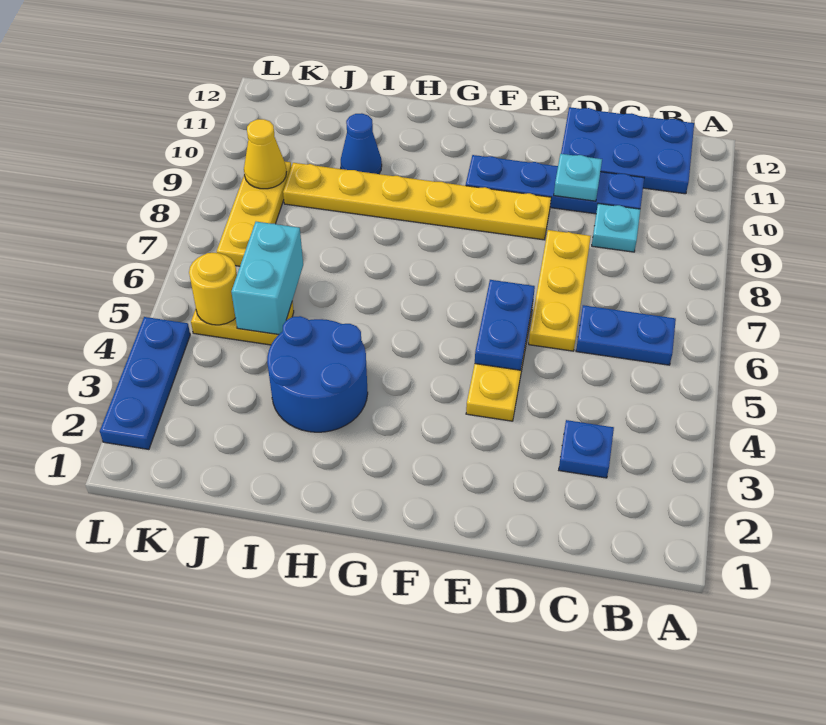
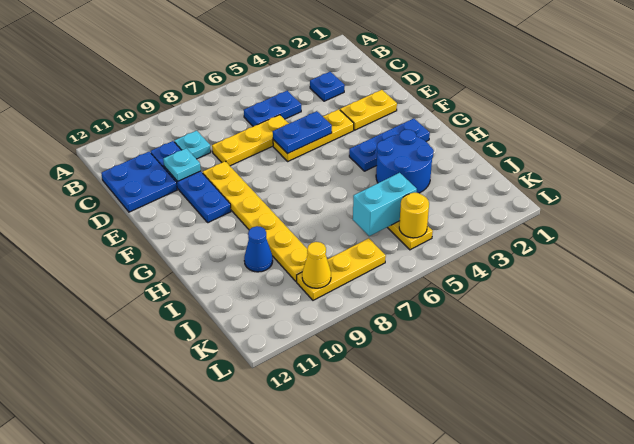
blue plate B6:C6 level 1 -> blue plate C5:C6 level 1
blue plate B11:D12 level 1 -> blue plate C11:D12 level 1
none -> yellow plate E2:E3 level 1
blue plate L2:L4 level 1 -> blue plate G2:G4 level 1

